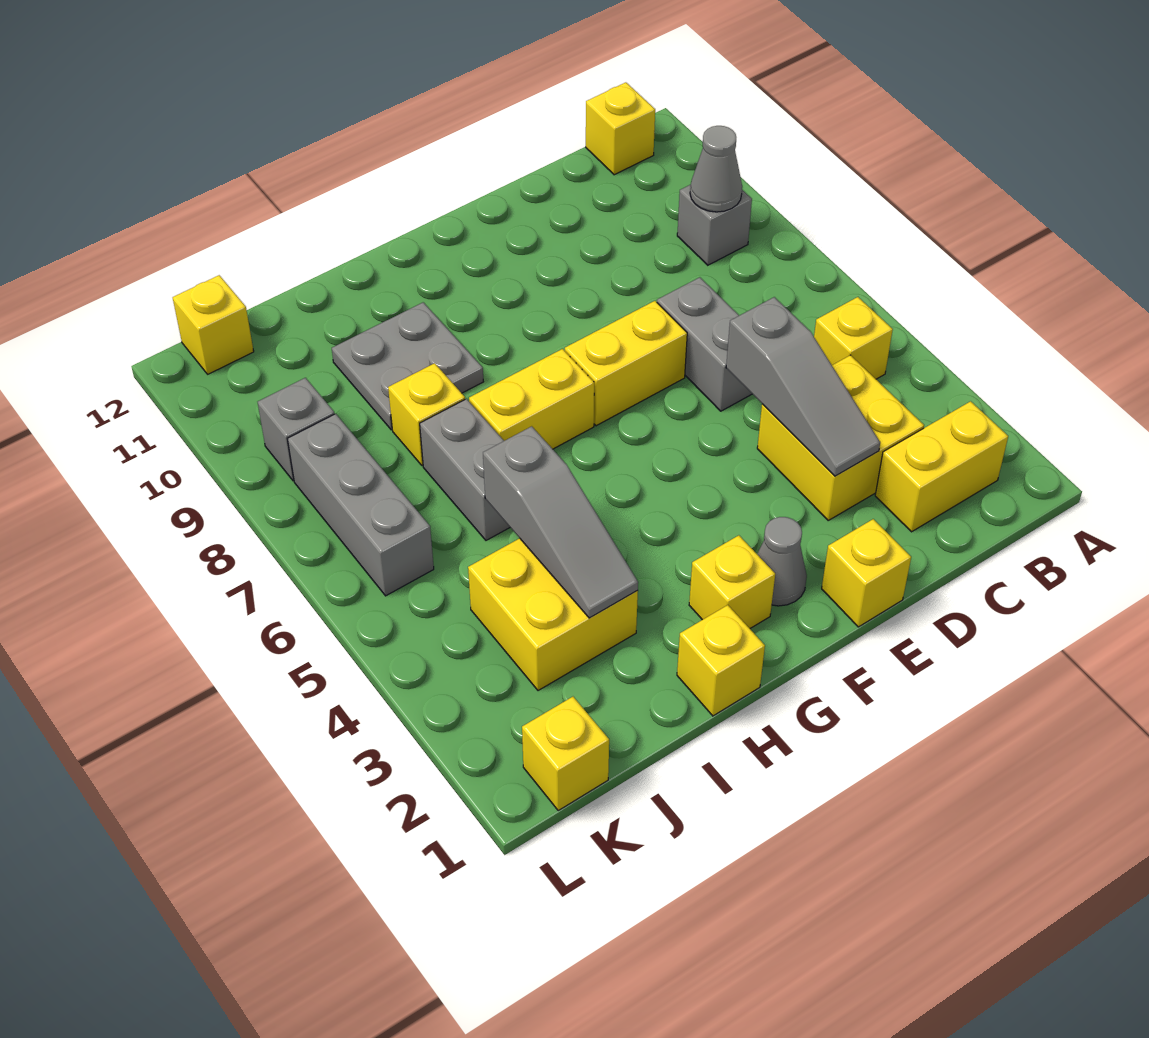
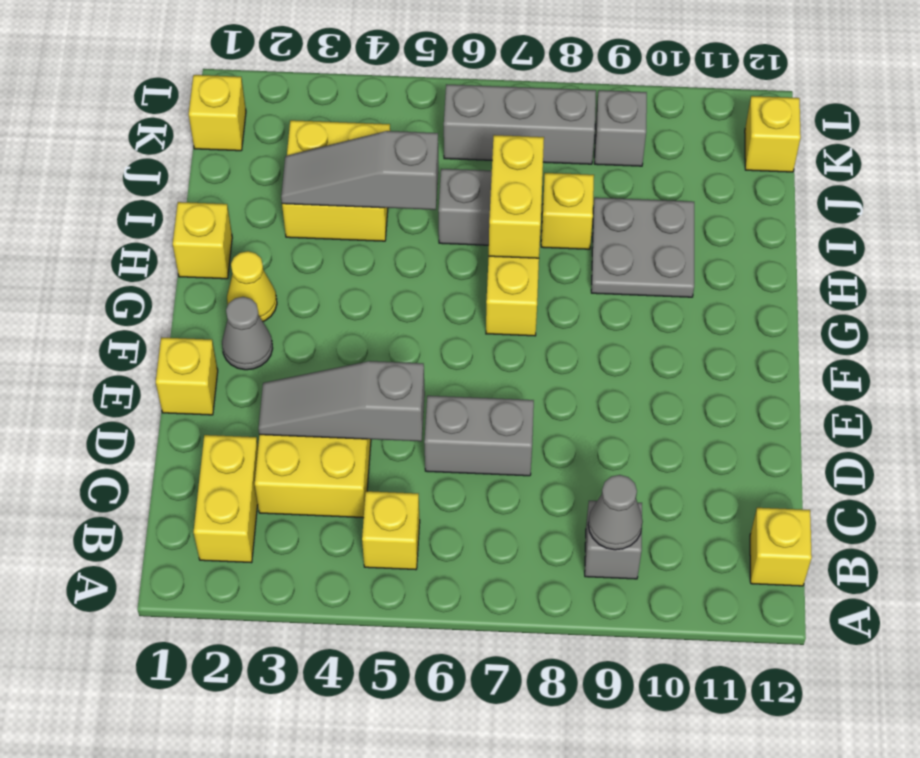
yellow brick E7:F7 level 1 -> yellow brick H7:I7 level 2
yellow brick G2 level 1 -> yellow cone G2 level 1

